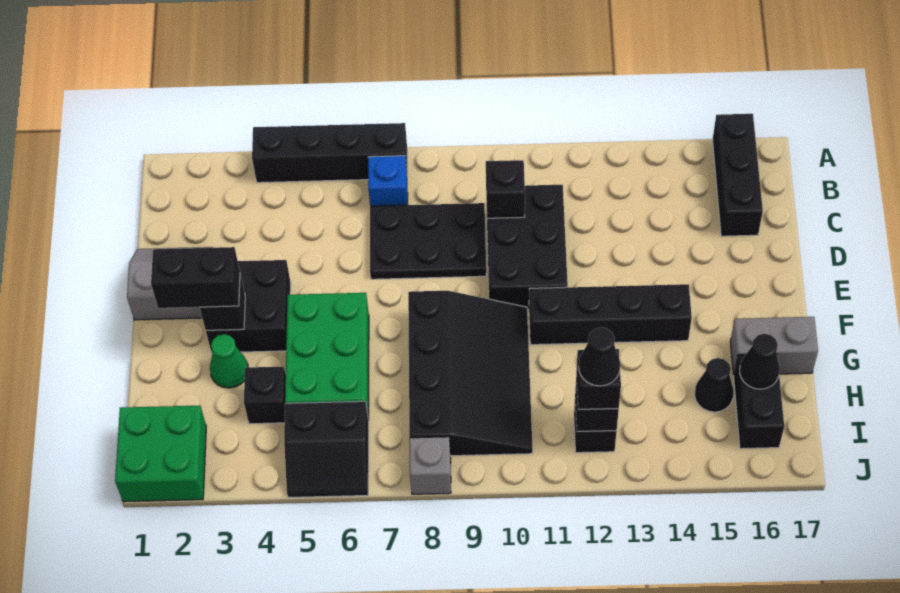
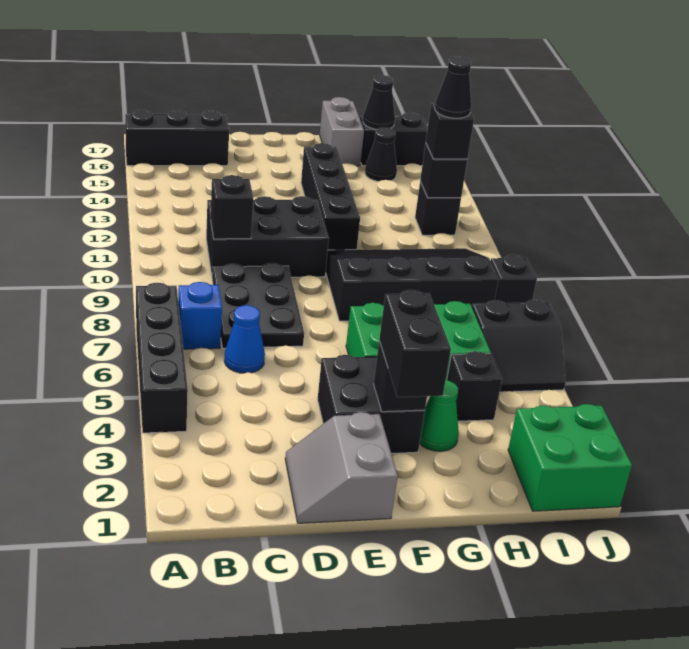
none -> blue cone C6 level 1
black slope I5:J6 level 1 top I -> black slope I5:J6 level 1 top 6
grey brick J8 level 1 -> black brick J8 level 1

